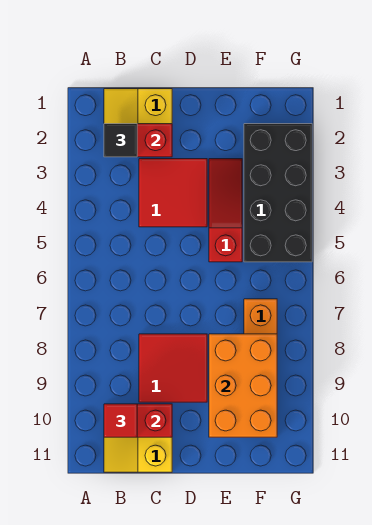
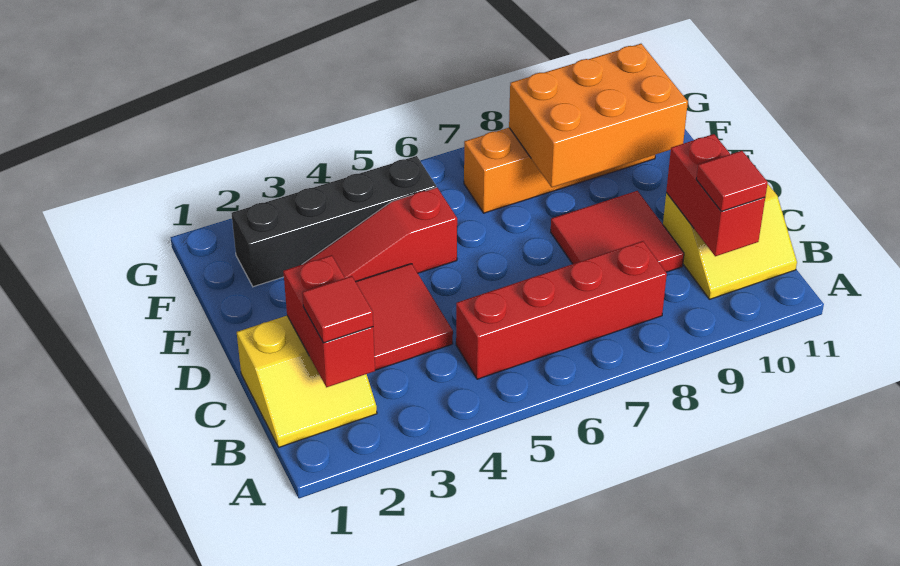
black tile B2 level 3 -> red tile B2 level 3
none -> red brick B5:B8 level 1
black brick F2:G5 level 1 -> black brick F2:F5 level 1

